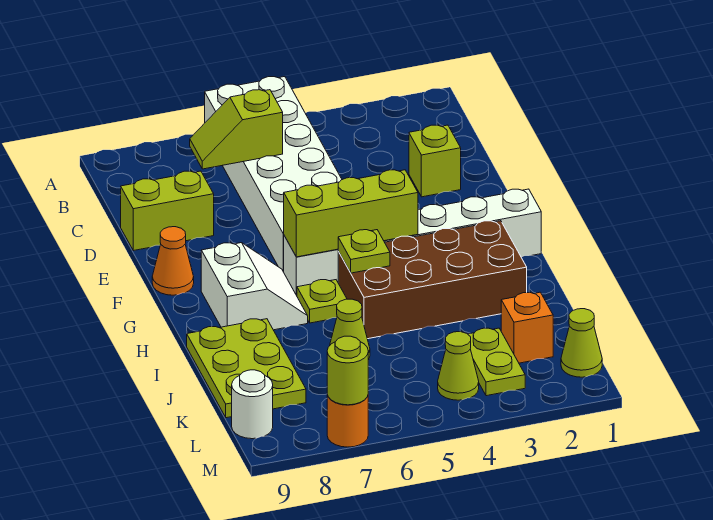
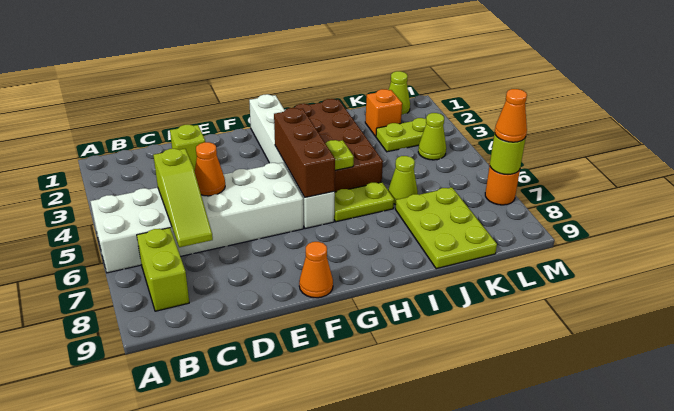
lime slope C6:C7 level 2 top 6 -> lime slope C5:C7 level 2 top 5
none -> orange cone D5 level 2
lime brick D8:D9 level 1 -> lime brick B7:B8 level 1
lime brick G4:G6 level 2 -> brown brick G4:G6 level 2
white slope G7:H8 level 1 top 8 -> none
lime plate H6 level 1 -> lime plate H6:I6 level 1
lime plate I8:K9 level 1 -> lime plate J7:K9 level 1
white round brick L9 level 1 -> none
none -> orange cone M7 level 3

